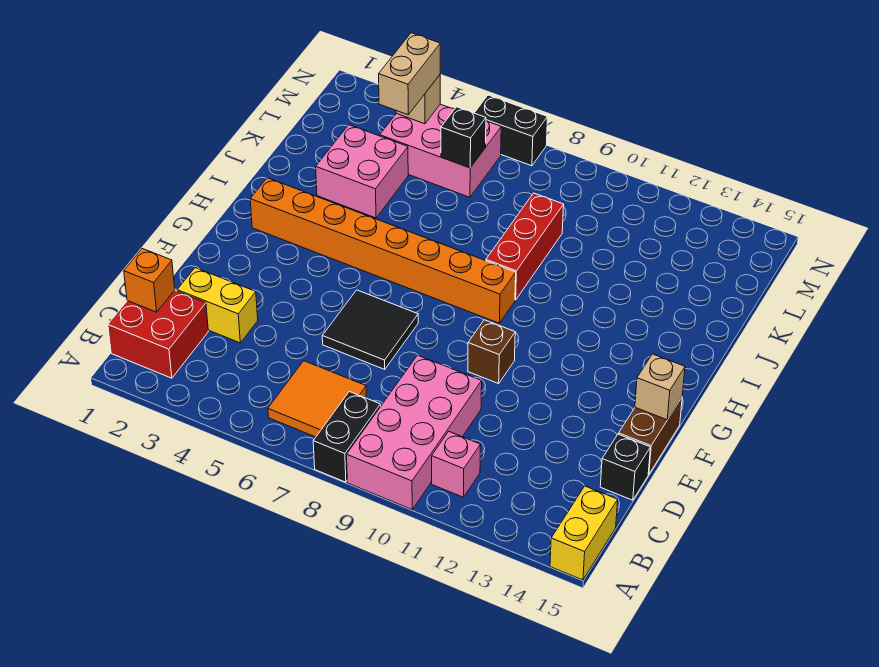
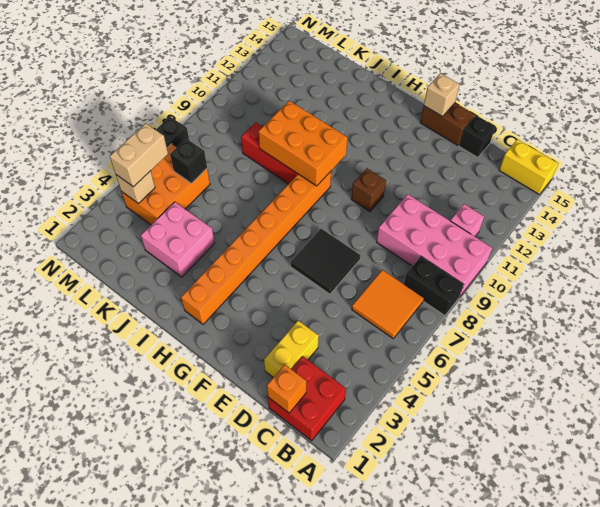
none -> orange brick H9:J10 level 2
pink brick L4:M6 level 1 -> orange brick L4:M6 level 1
tan brick L4:M4 level 3 -> tan brick M4:M5 level 3

